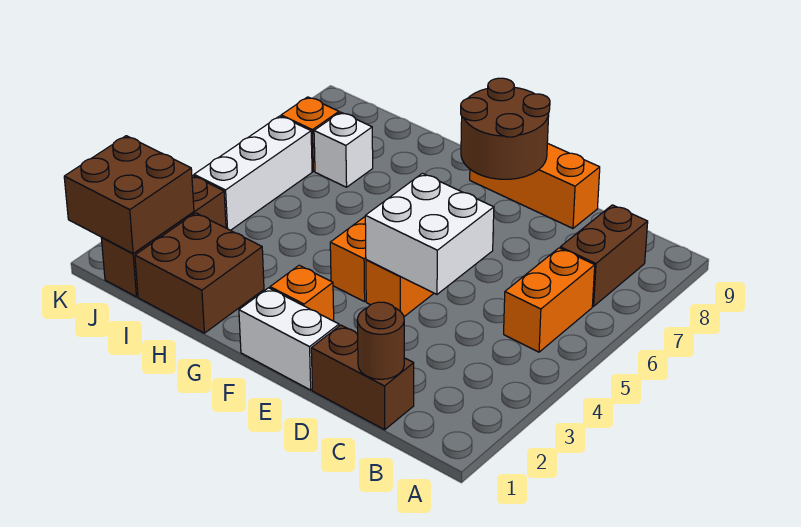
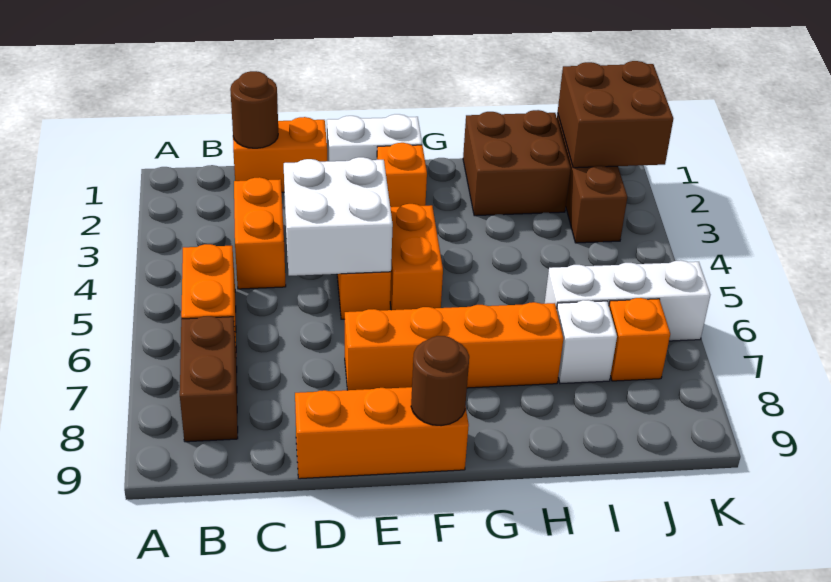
brown brick C1:D1 level 1 -> orange brick C1:D1 level 1
none -> orange brick C3:C4 level 1
none -> orange brick E7:H7 level 1
brown round brick E8:F9 level 2 -> brown round brick F9 level 2
white brick J4:J6 level 1 -> white brick I6:K6 level 1

